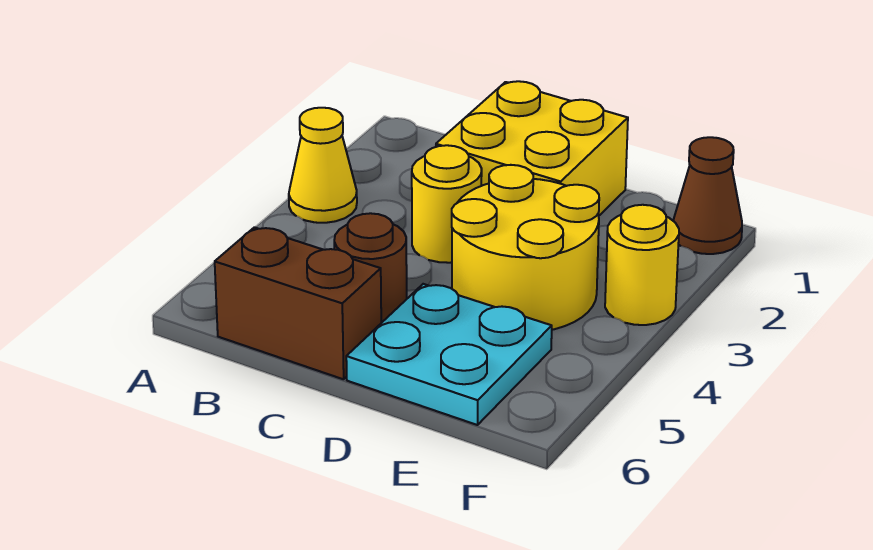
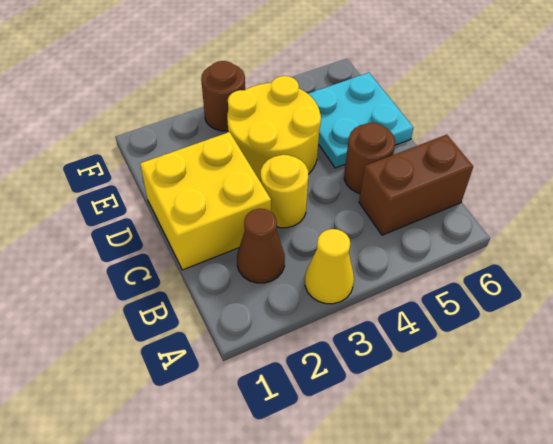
brown brick B6:C6 level 1 -> brown brick B5:B6 level 1
brown cone F1 level 1 -> brown cone B2 level 1
yellow round brick F3 level 1 -> brown round brick F3 level 1

